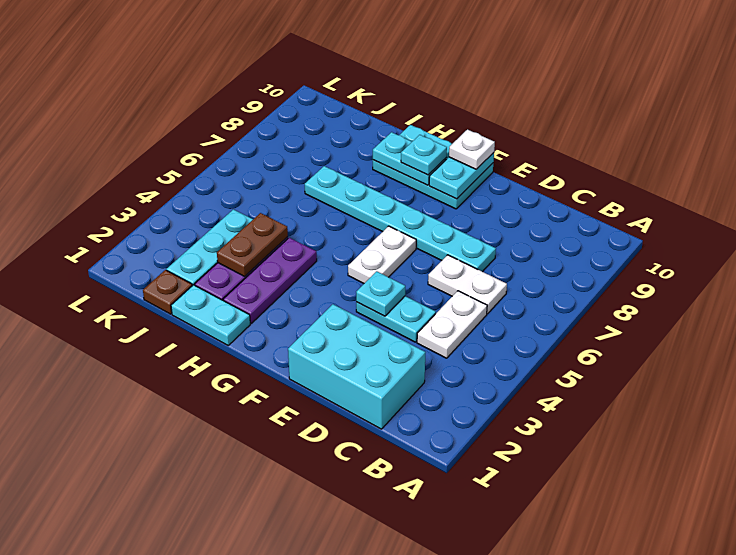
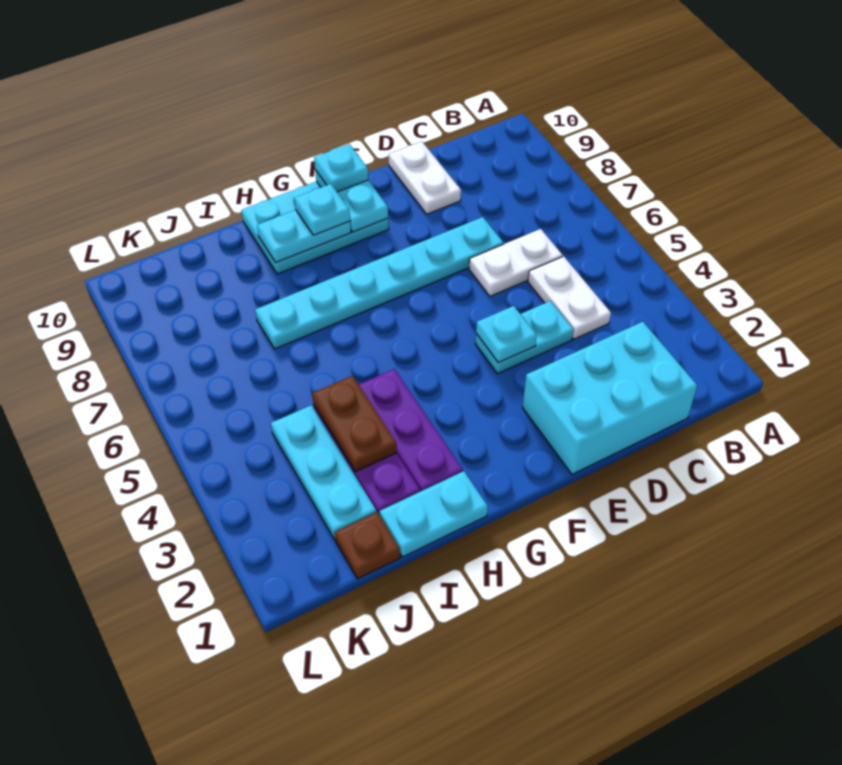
white plate F5:F6 level 1 -> white plate D9:D10 level 1
white plate F10 level 3 -> cyan plate F10 level 3

